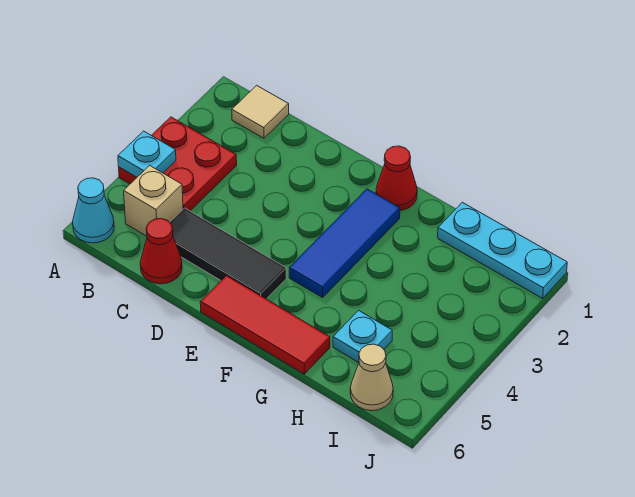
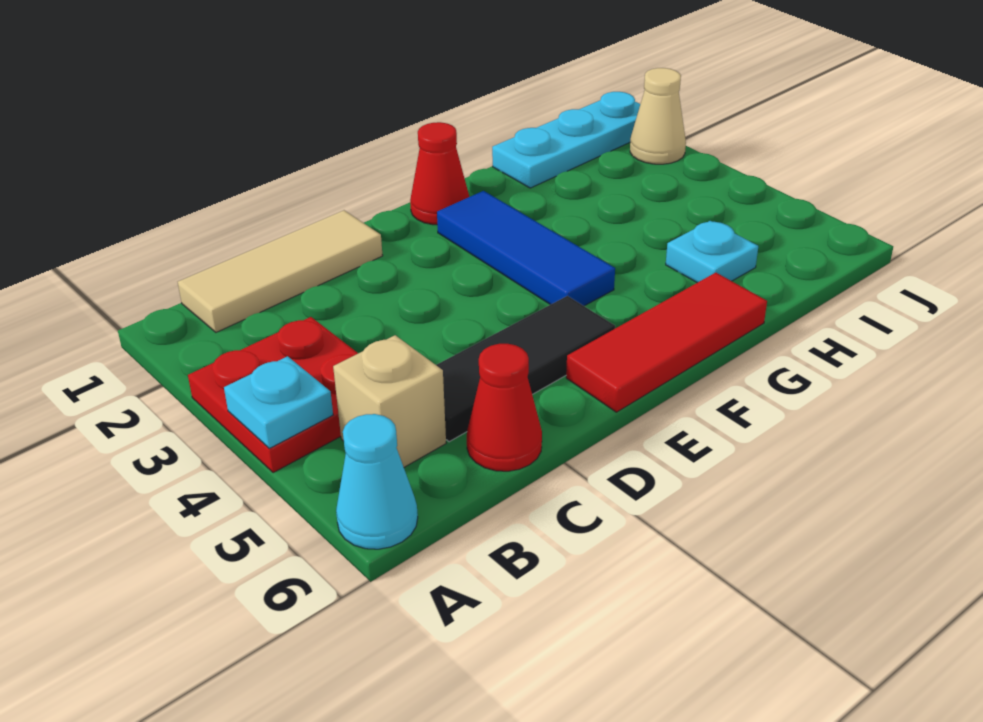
tan tile B1 level 1 -> tan tile B1:D1 level 1
tan cone I6 level 1 -> tan cone J2 level 1

